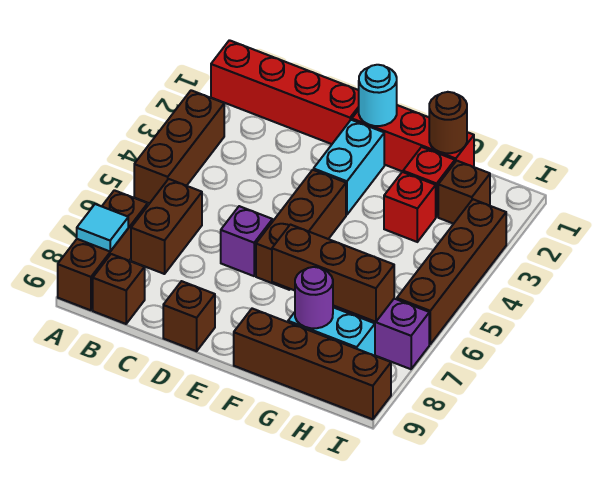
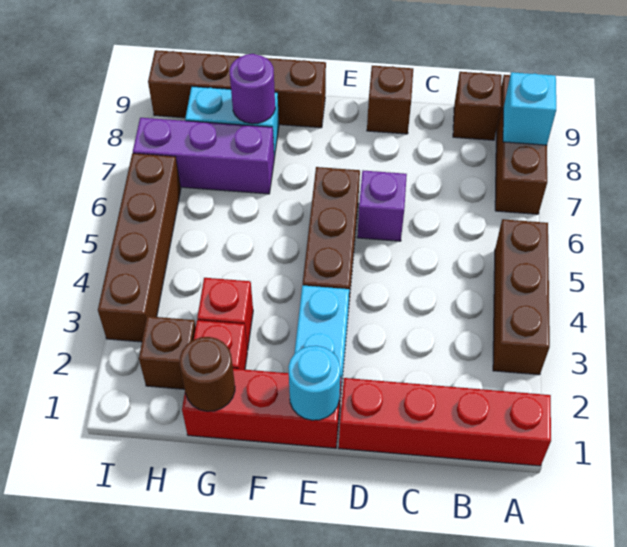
cyan tile A8 level 2 -> cyan brick A8 level 2
brown brick B6:B7 level 1 -> none
brown brick F7:H7 level 2 -> none

